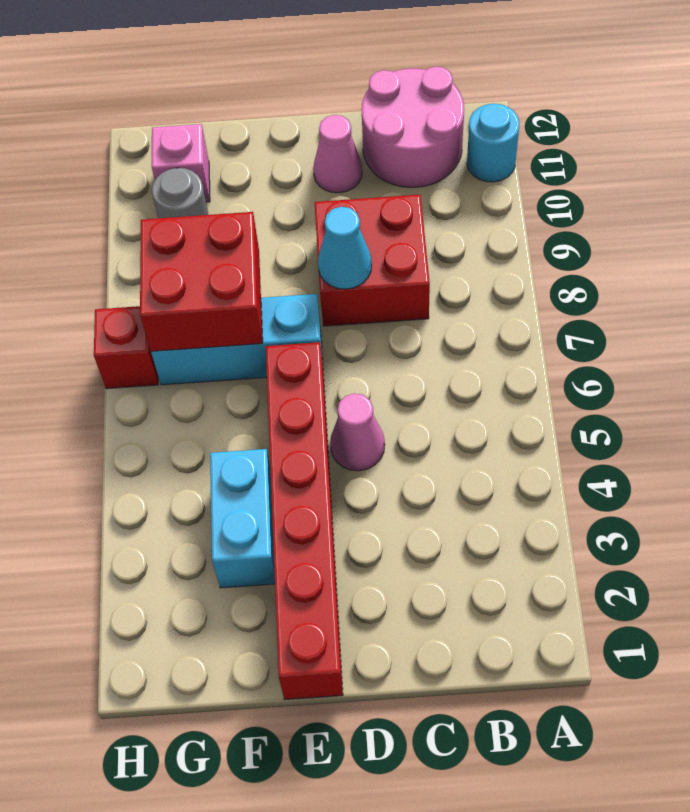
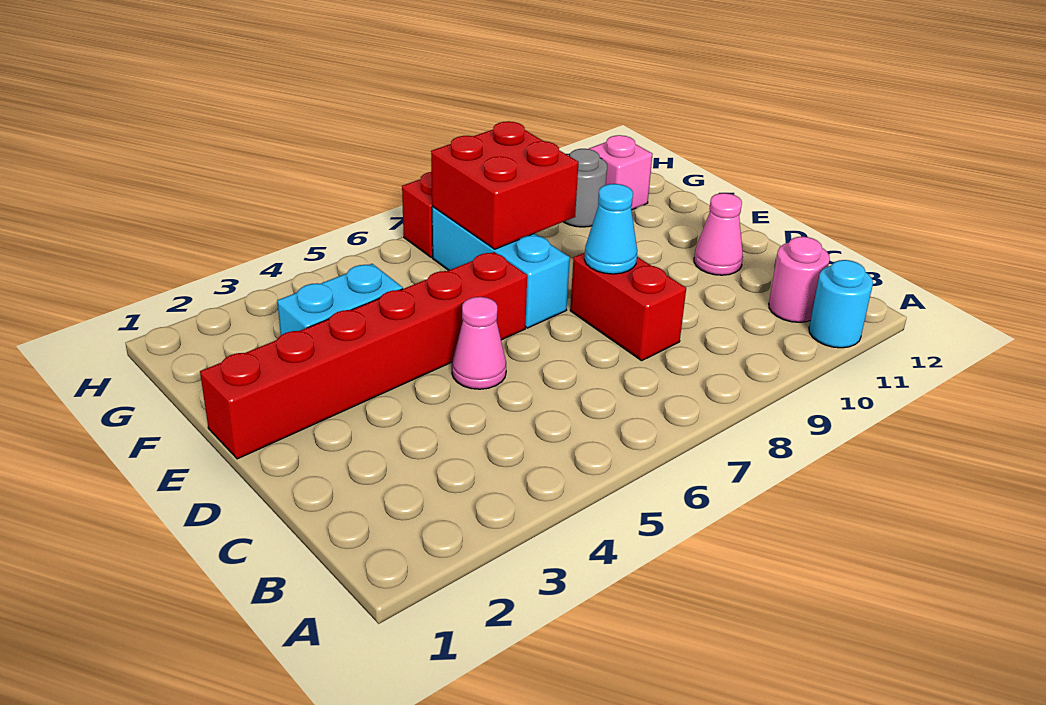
pink round brick B11:C12 level 1 -> pink round brick B11 level 1
red brick C8:D9 level 1 -> red brick C8:D8 level 1

